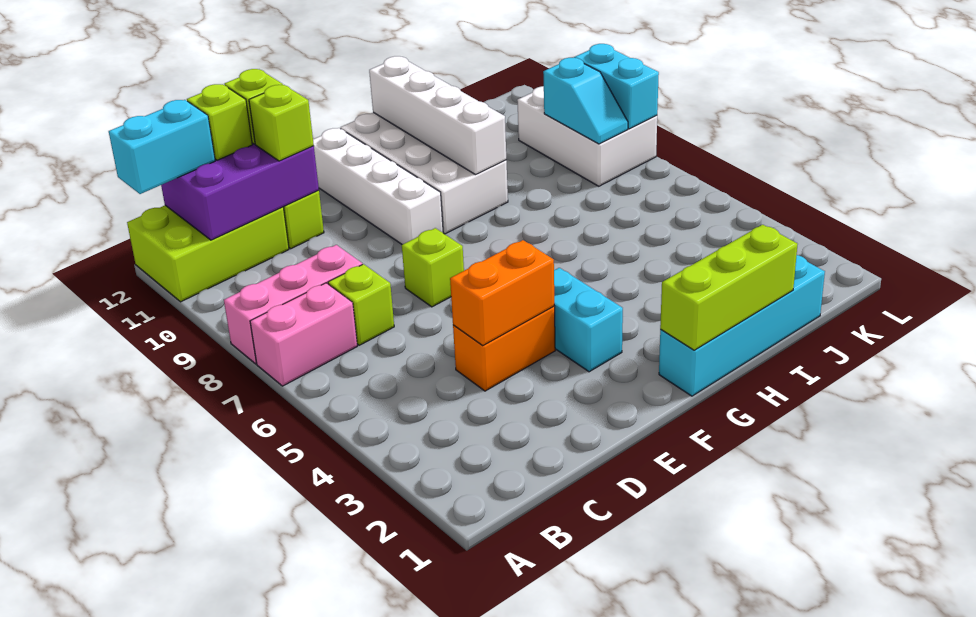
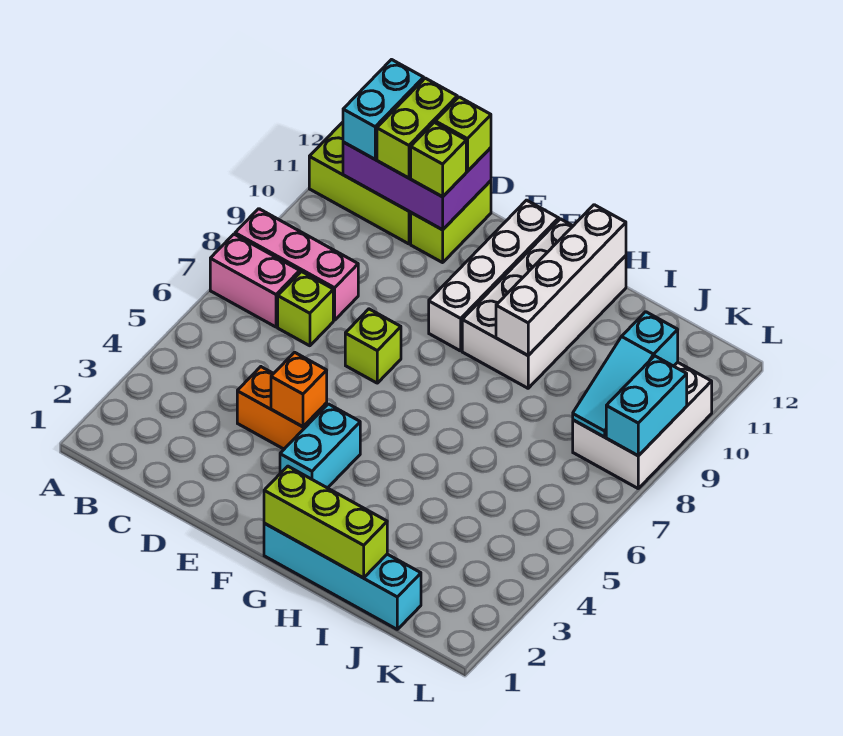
cyan brick A12:B12 level 3 -> cyan brick B11:B12 level 3
lime brick C12 level 3 -> lime brick C11:C12 level 3
orange brick D4:E4 level 2 -> orange brick E4 level 2
cyan slope K8:K9 level 2 top 9 -> cyan slope K8:K10 level 2 top 10

